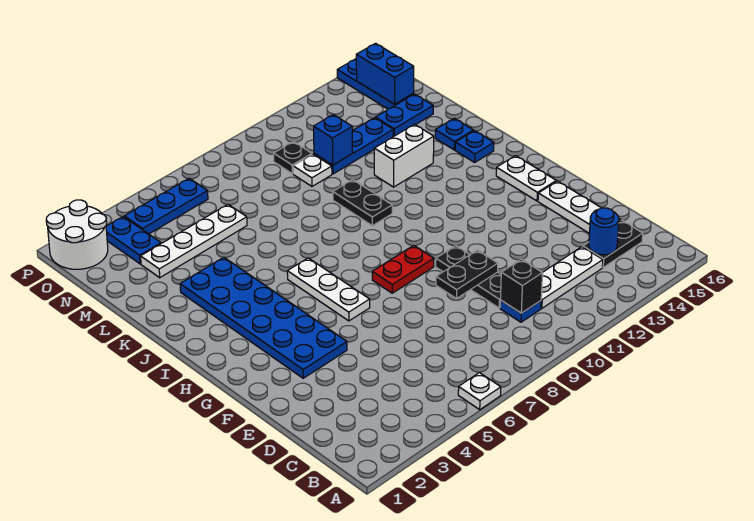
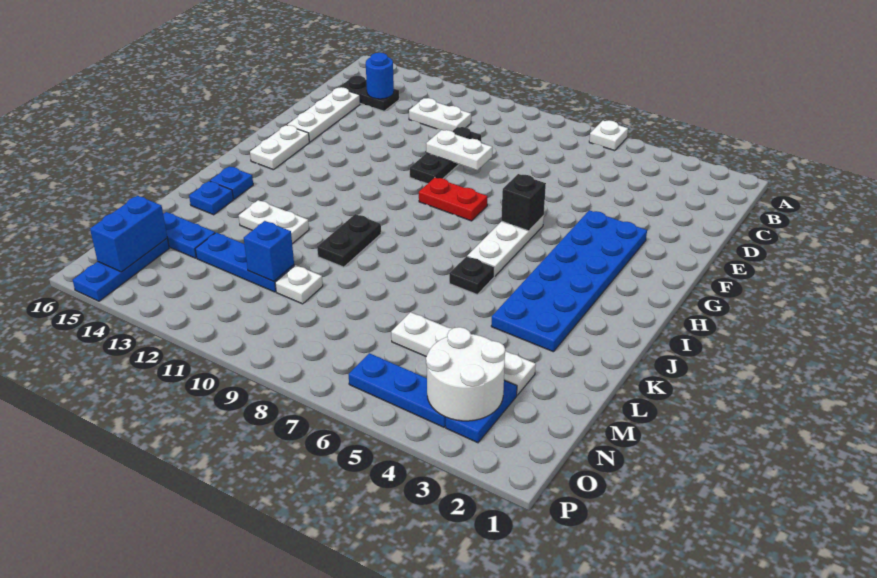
blue plate C10 level 1 -> none
black brick C10 level 2 -> black brick G6 level 2
white plate C11:C13 level 1 -> white plate C11:C12 level 1
black plate E9:E10 level 2 -> white plate E9:E10 level 2
white brick K12:K13 level 1 -> white plate K12:K13 level 1
black plate N10 level 1 -> black plate J6 level 1
white round brick O1:P2 level 1 -> white round brick N3:O4 level 2

